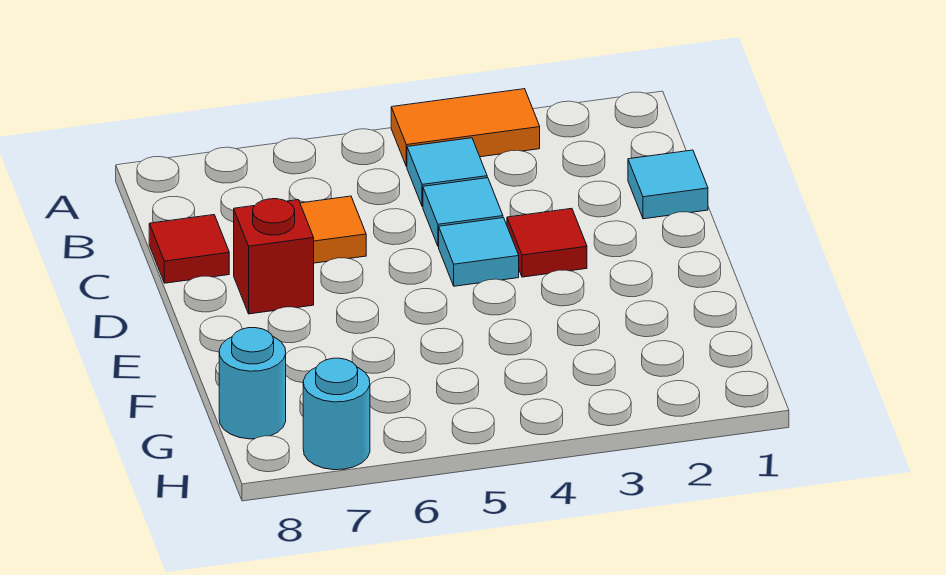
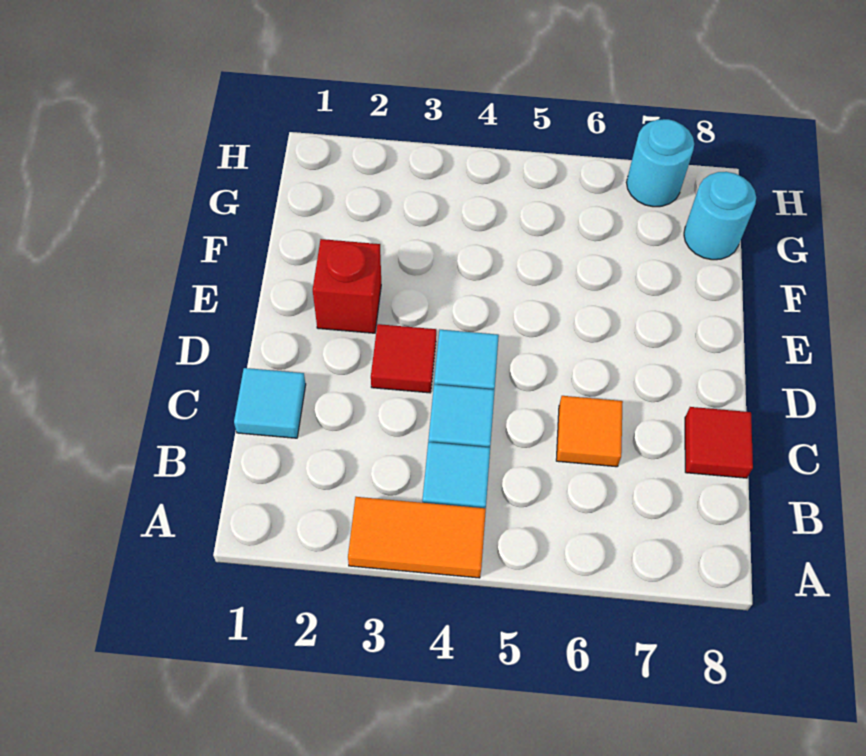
red brick D7 level 1 -> red brick E2 level 1

